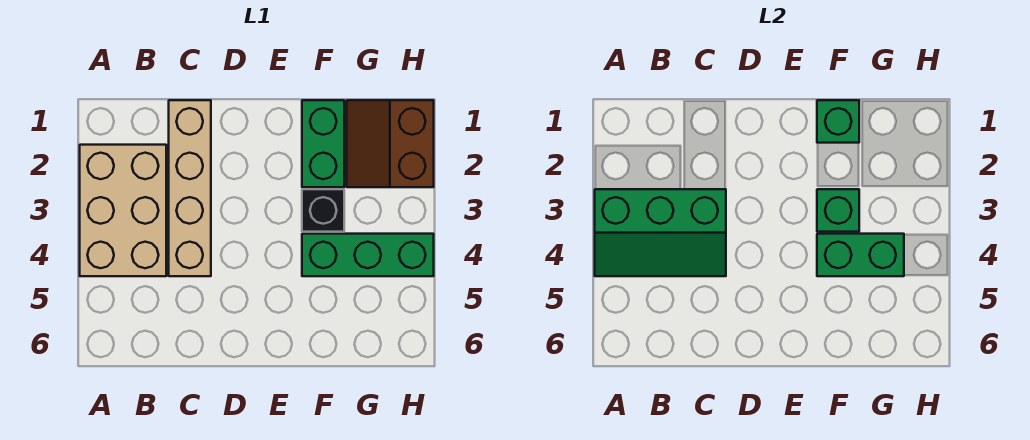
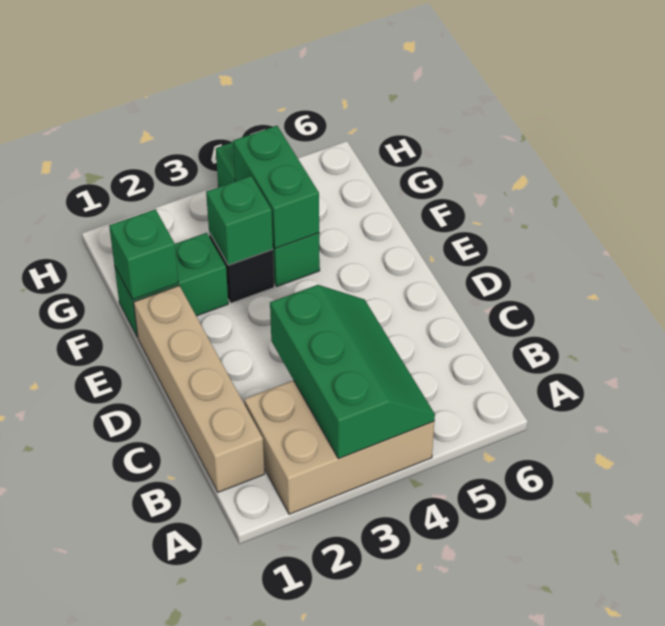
tan brick C1:C4 level 1 -> tan brick B1:E1 level 1
brown slope G1:H2 level 1 top H -> none

